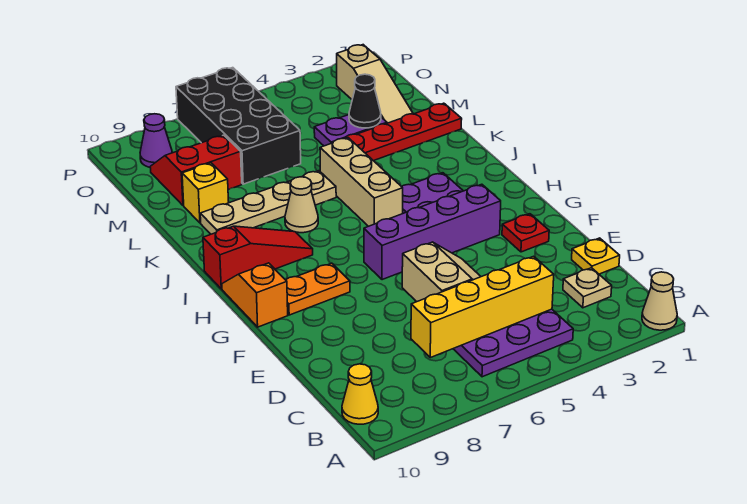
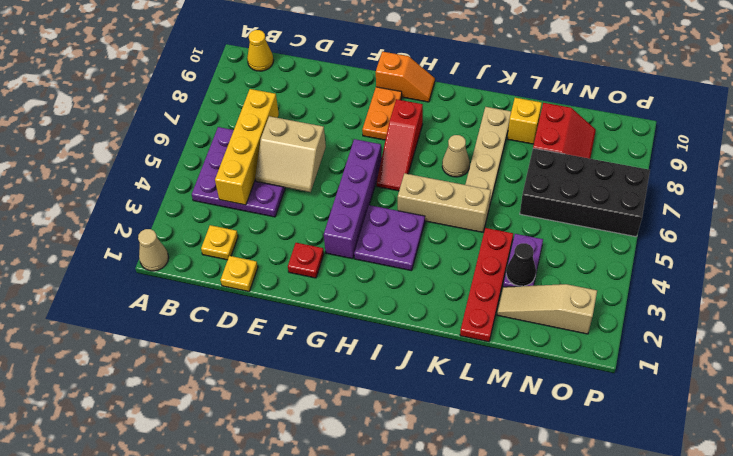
tan plate C2 level 1 -> yellow plate C2 level 1
red slope I8:I10 level 1 top 10 -> red slope H6:H8 level 1 top 8
purple cone O9 level 1 -> none

